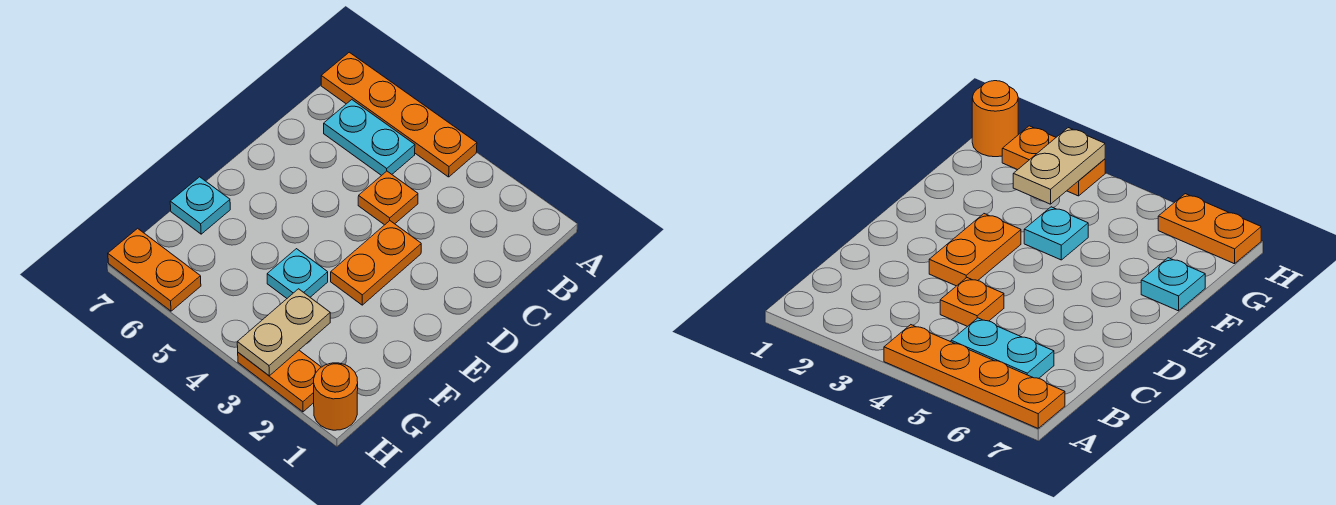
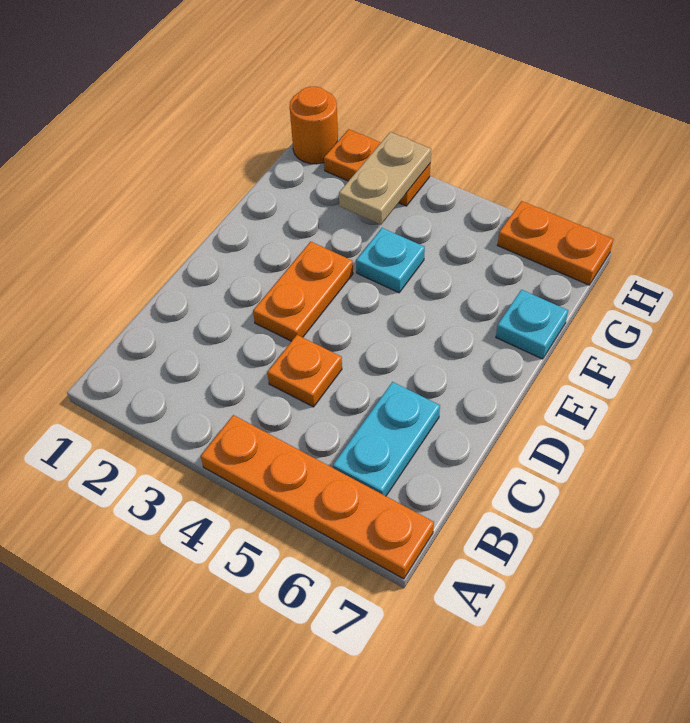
cyan plate B5:B6 level 1 -> cyan plate B6:C6 level 1

